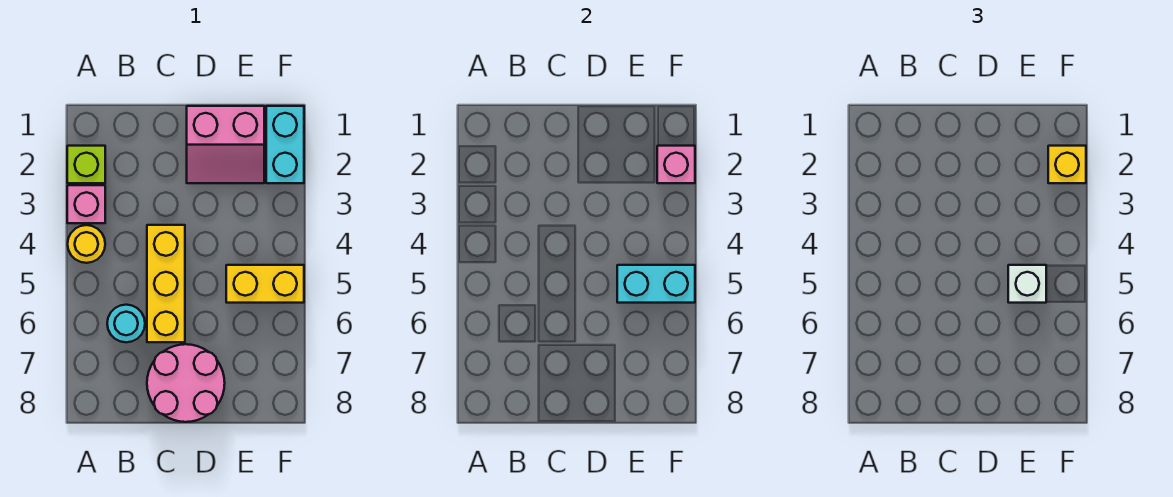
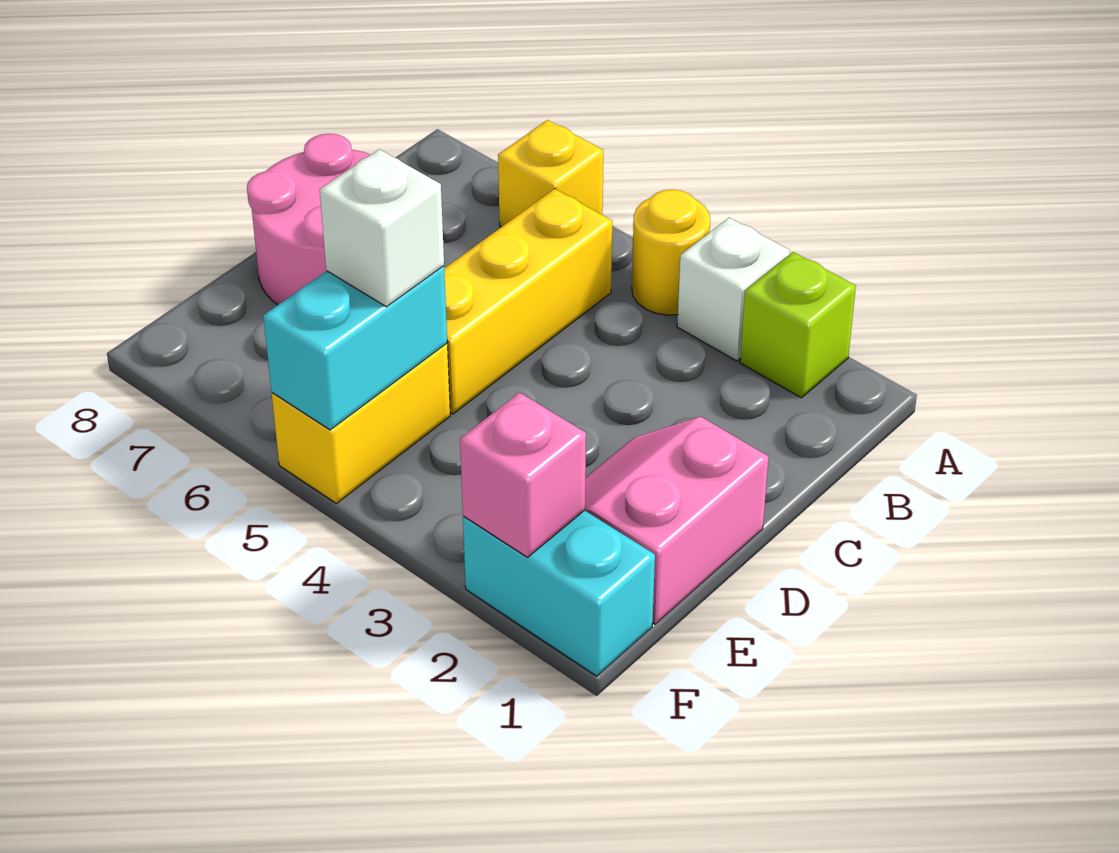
pink brick A3 level 1 -> white brick A3 level 1
cyan round brick B6 level 1 -> none
yellow brick C4:C6 level 1 -> yellow brick B5:D5 level 1
yellow brick F2 level 3 -> yellow brick A6 level 1

